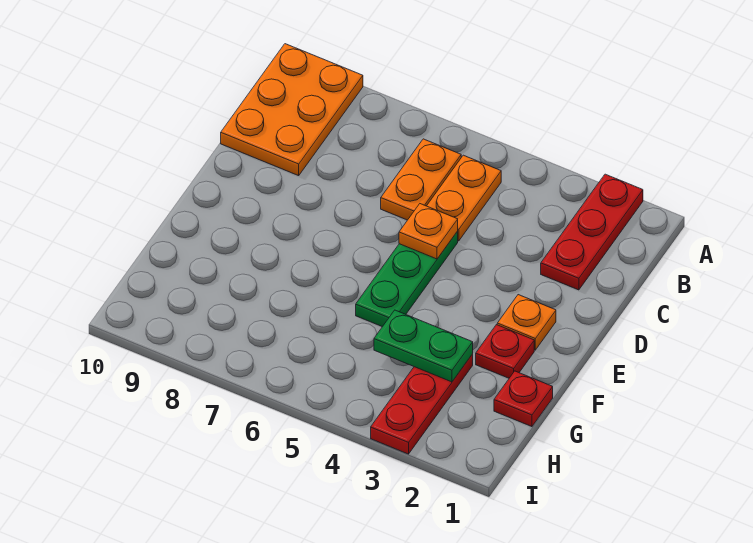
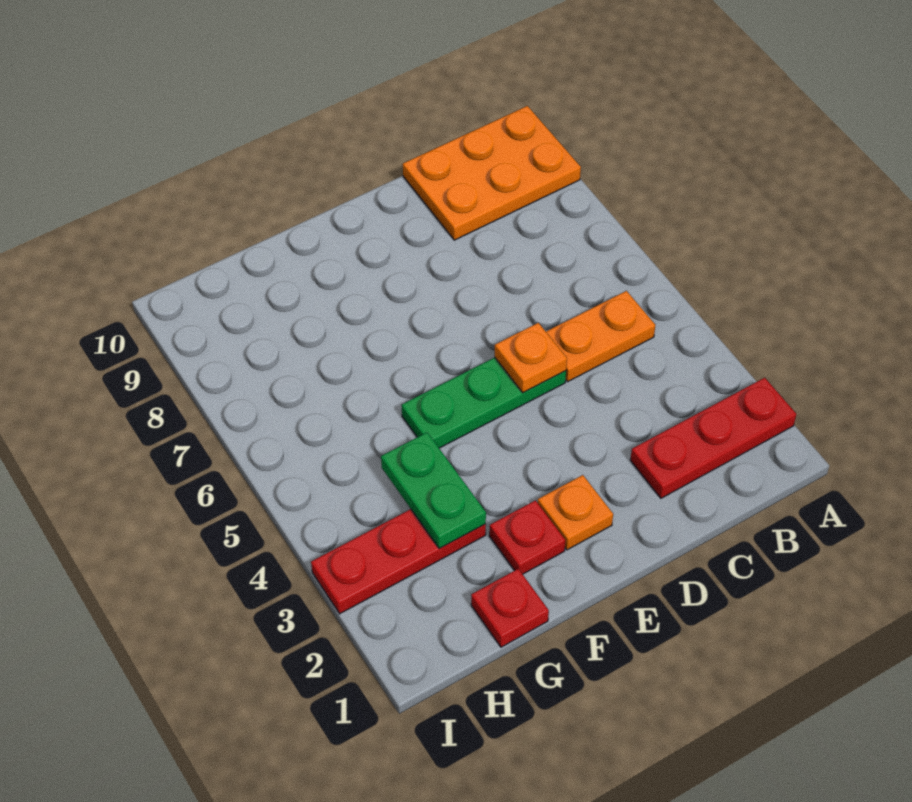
orange plate B6:C6 level 1 -> none

